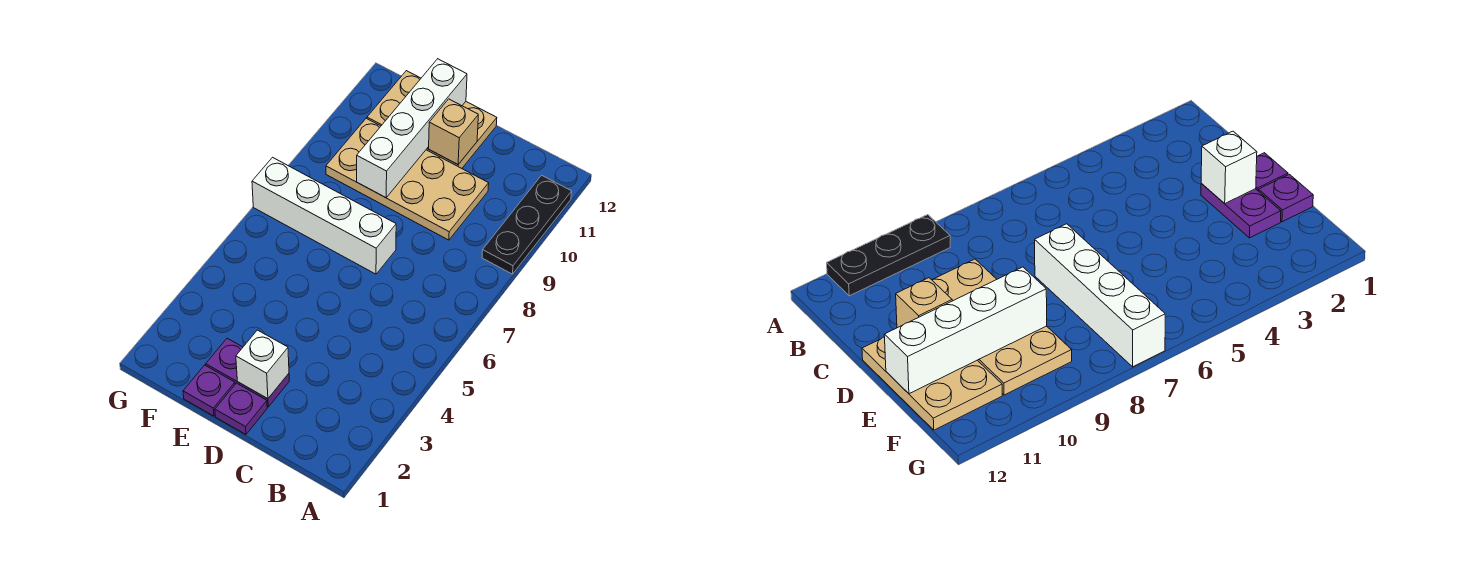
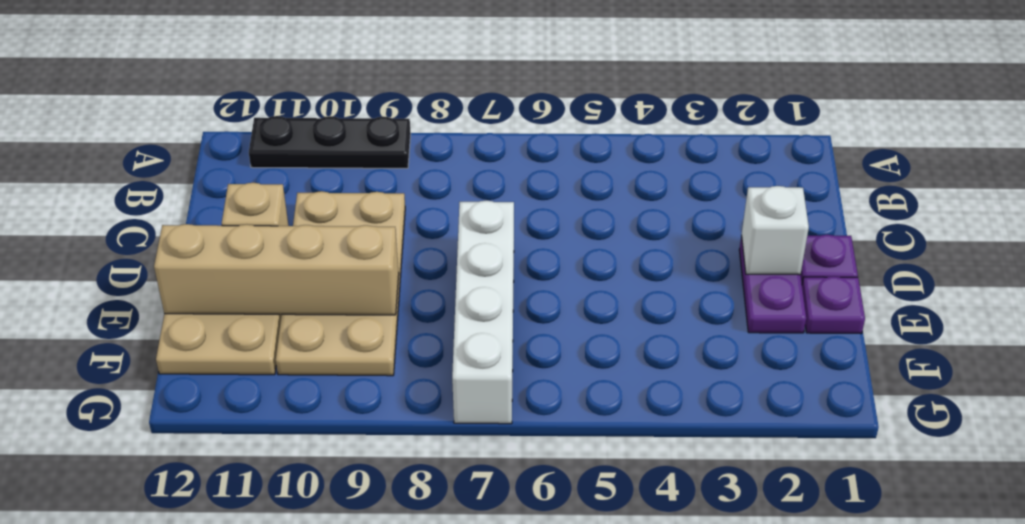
white brick E9:E12 level 2 -> tan brick E9:E12 level 2

